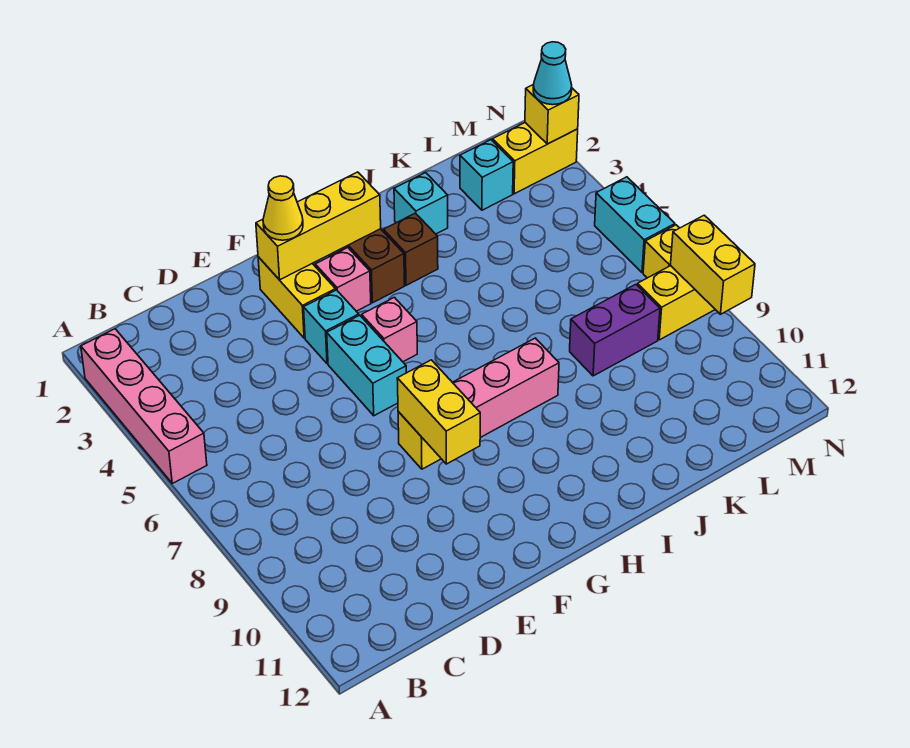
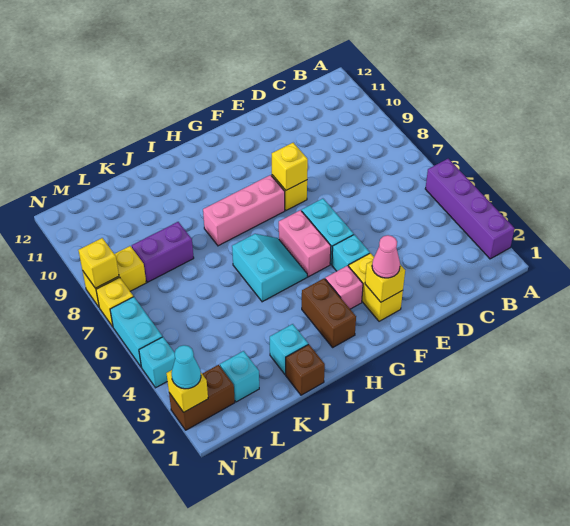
pink brick A2:A5 level 1 -> purple brick A2:A5 level 1
yellow brick F2:H2 level 2 -> yellow brick F2 level 2
yellow cone F2 level 3 -> pink cone F2 level 3
yellow brick F8:F9 level 2 -> yellow brick F8 level 2
pink brick G5 level 1 -> pink brick G5:G6 level 1
none -> cyan slope H5:I6 level 1 top I
brown brick I3 level 1 -> brown brick J1 level 1
yellow brick M2:N2 level 1 -> brown brick M2:N2 level 1
none -> cyan brick N4 level 1
yellow brick N8:N9 level 2 -> yellow brick N8 level 2

